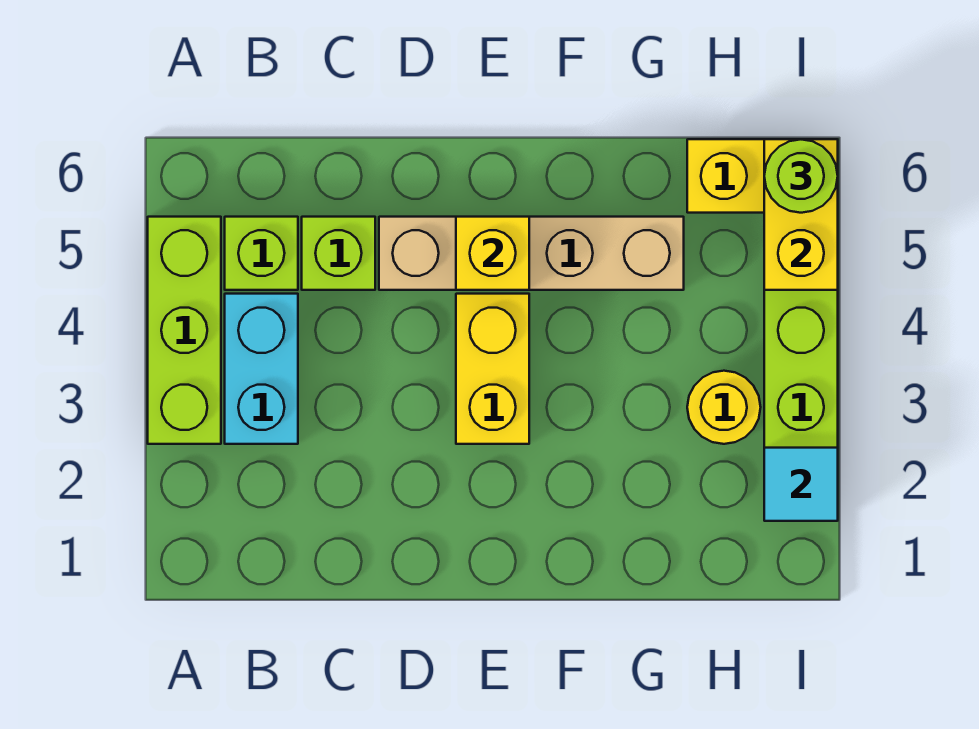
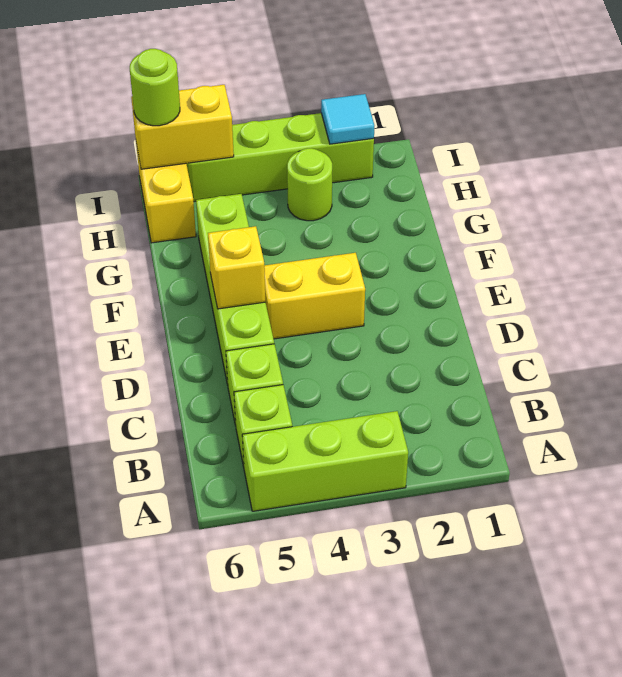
cyan brick B3:B4 level 1 -> none
tan brick D5:G5 level 1 -> lime brick D5:G5 level 1
yellow round brick H3 level 1 -> lime round brick H3 level 1

